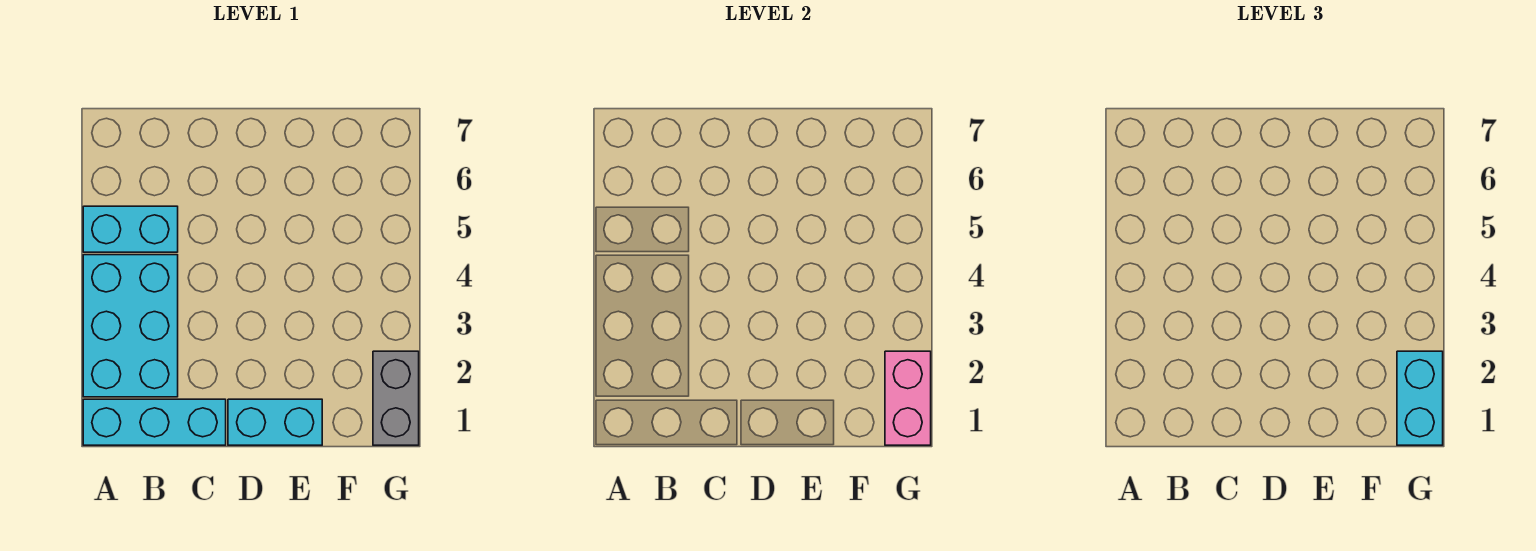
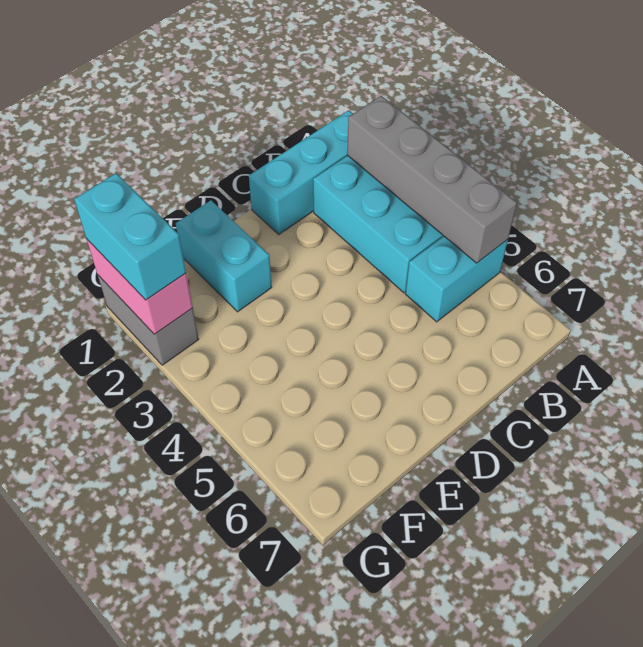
none -> grey brick A2:A5 level 2
cyan brick D1:E1 level 1 -> cyan brick E1:E2 level 1

